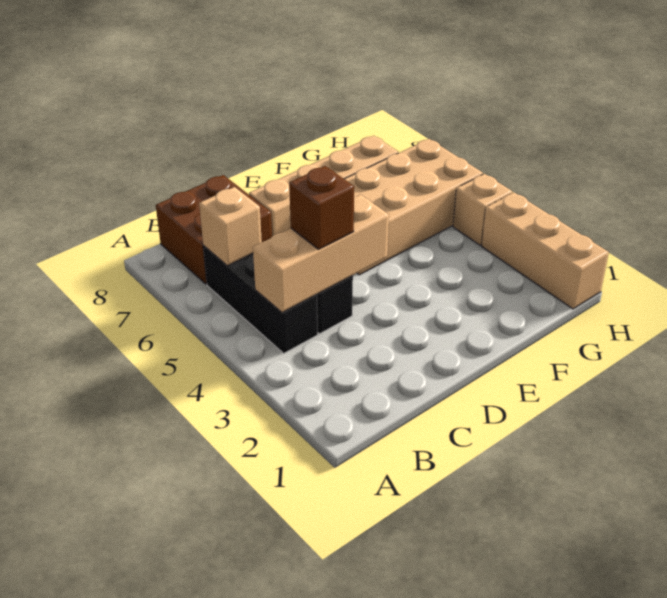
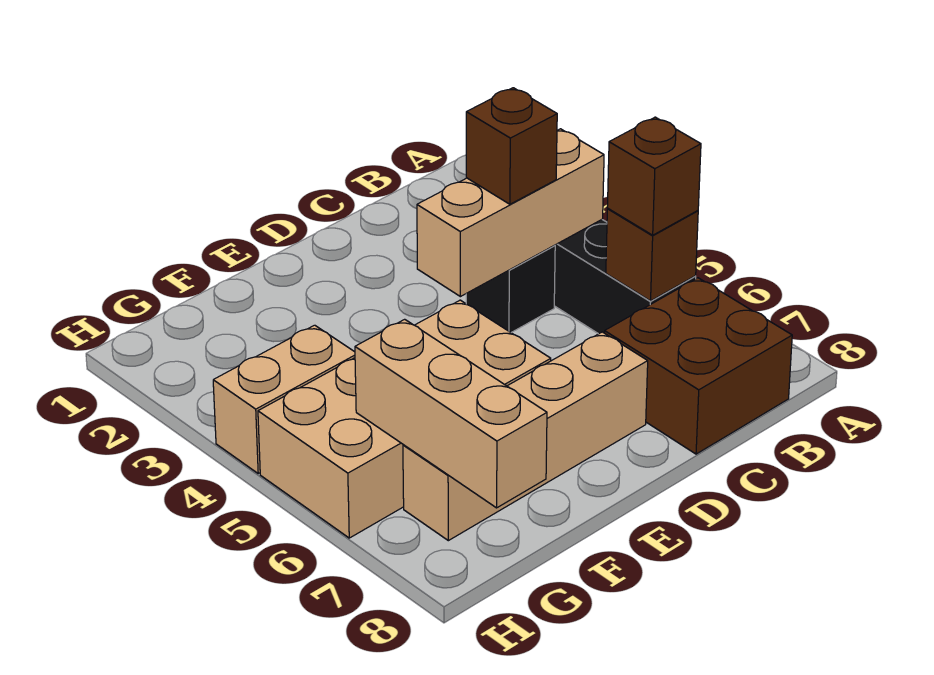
tan brick B6 level 2 -> brown brick B6 level 2
none -> brown brick B6 level 3
tan brick H1:H3 level 1 -> tan brick G6:G8 level 2
tan brick H4 level 1 -> tan brick G4:H4 level 1

